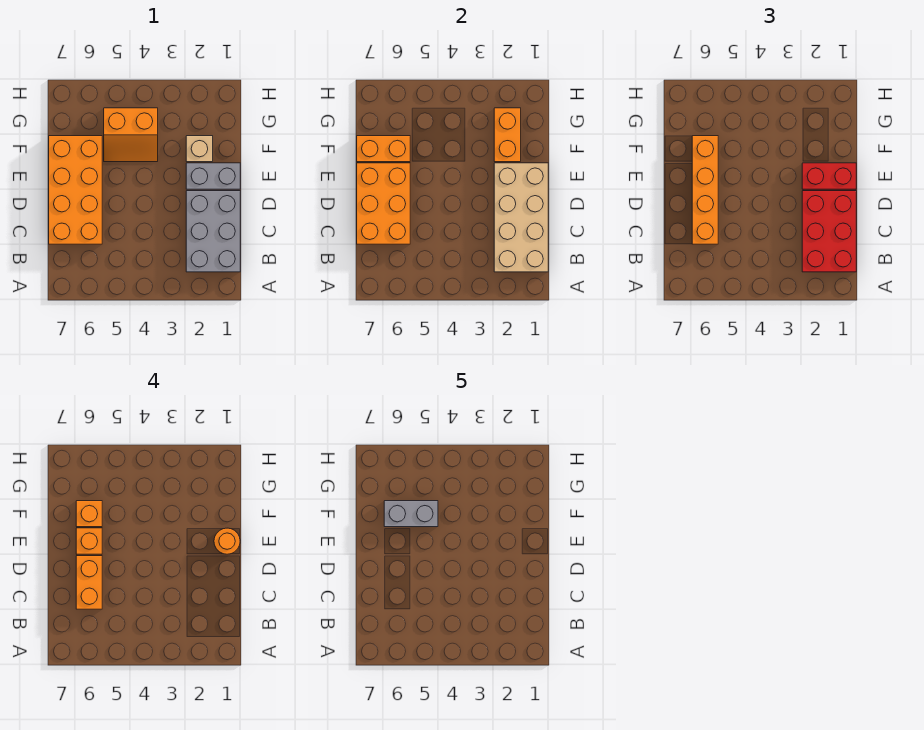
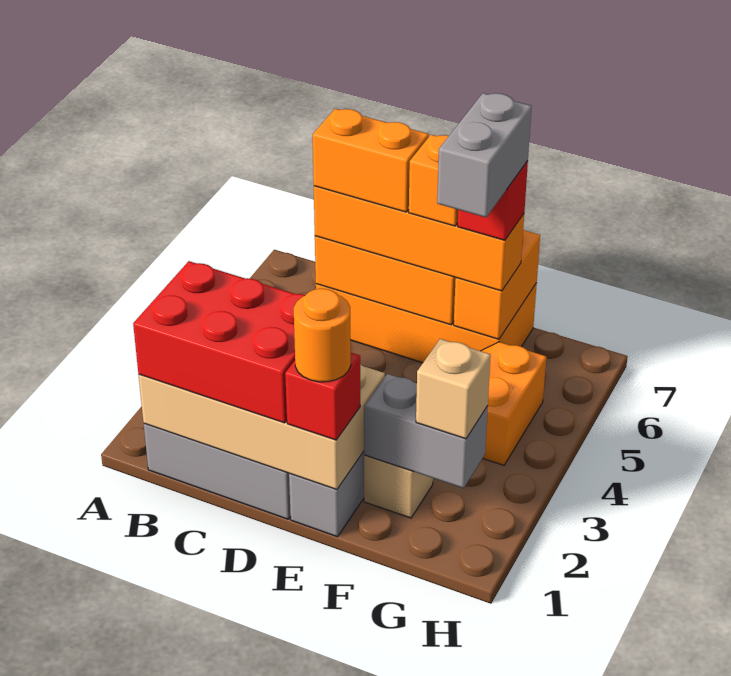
red brick E1:E2 level 3 -> red brick E1 level 3
orange brick F2:G2 level 2 -> grey brick F2:G2 level 2
orange brick F6 level 4 -> red brick F6 level 4
none -> tan brick G2 level 3

